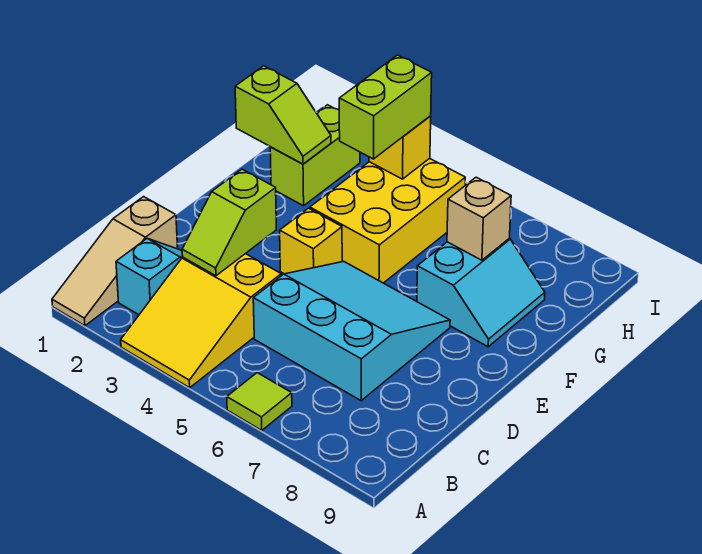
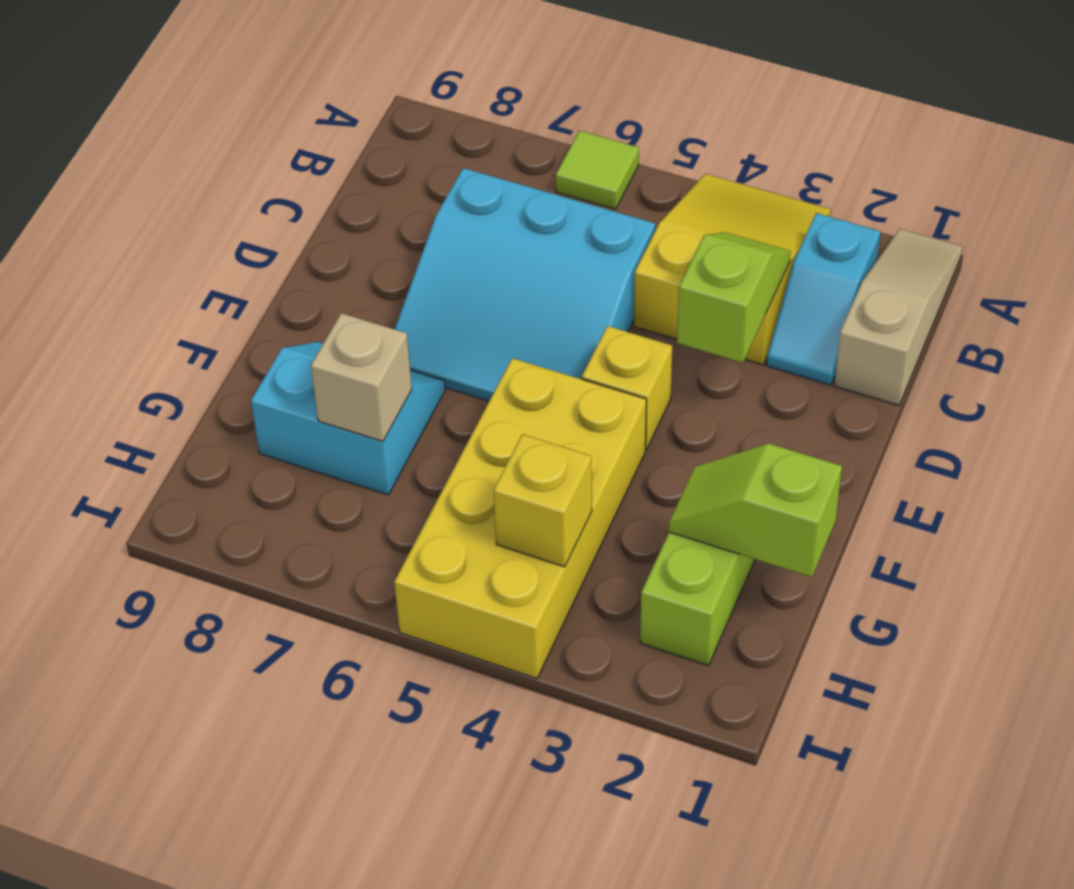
yellow brick F4:H5 level 1 -> yellow brick F4:I5 level 1
cyan slope F7:G8 level 1 top 7 -> cyan slope F7:G8 level 1 top G
lime brick G4:H4 level 3 -> none

